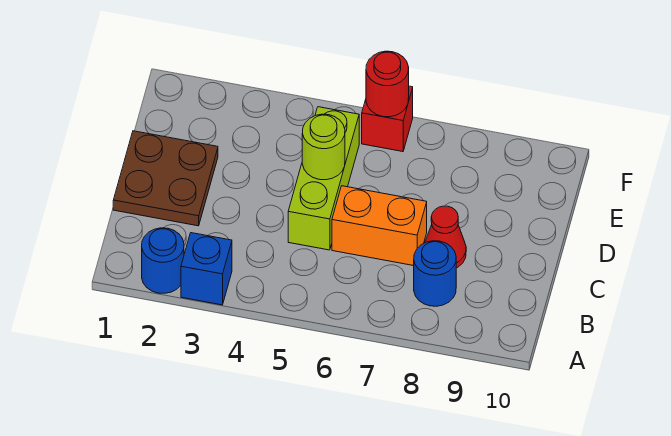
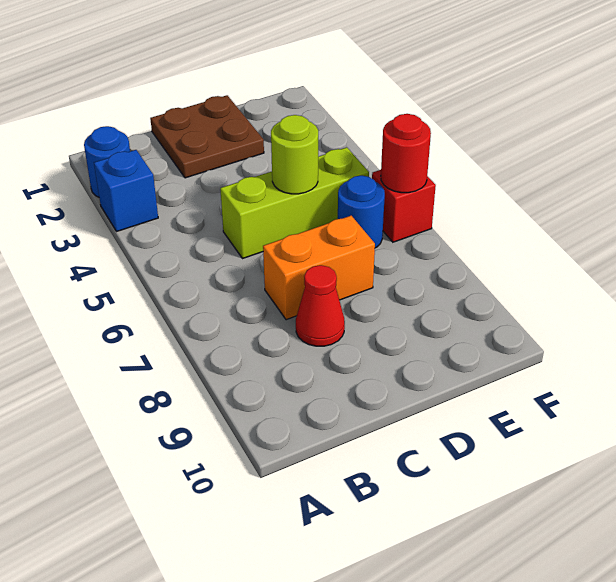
blue round brick B8 level 1 -> blue round brick E6 level 1
orange brick C6:C7 level 1 -> orange brick C7:D7 level 1

